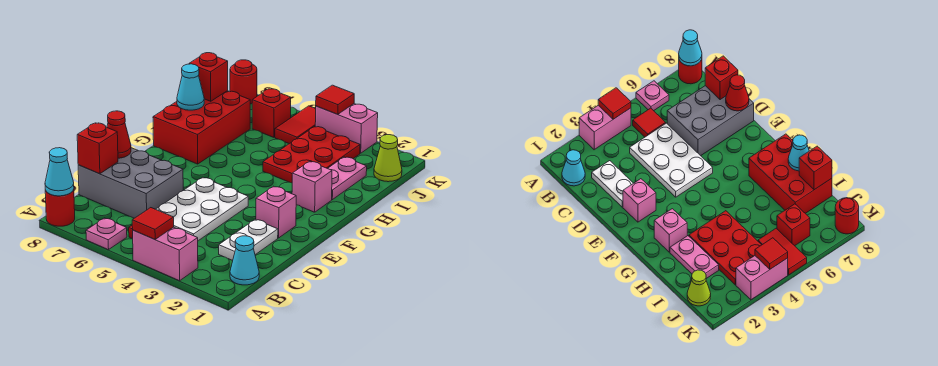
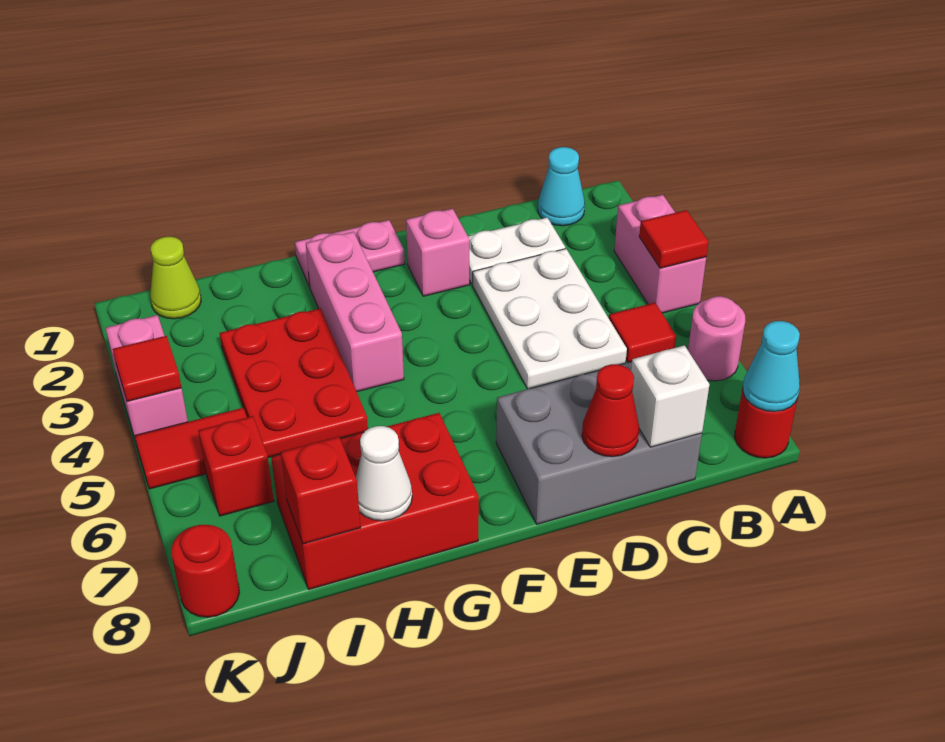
pink plate A6 level 1 -> pink round brick A6 level 1
white plate C4:E5 level 1 -> white plate C3:D5 level 1
grey brick C6:D8 level 1 -> grey brick C7:E8 level 1
red brick C8 level 2 -> white brick C8 level 2
pink brick G2 level 1 -> pink brick G2:G4 level 1
pink plate H2:I2 level 1 -> pink plate F1:G1 level 1
red plate H3:J4 level 1 -> red plate H3:I5 level 1
cyan cone H8 level 2 -> white cone H8 level 2

